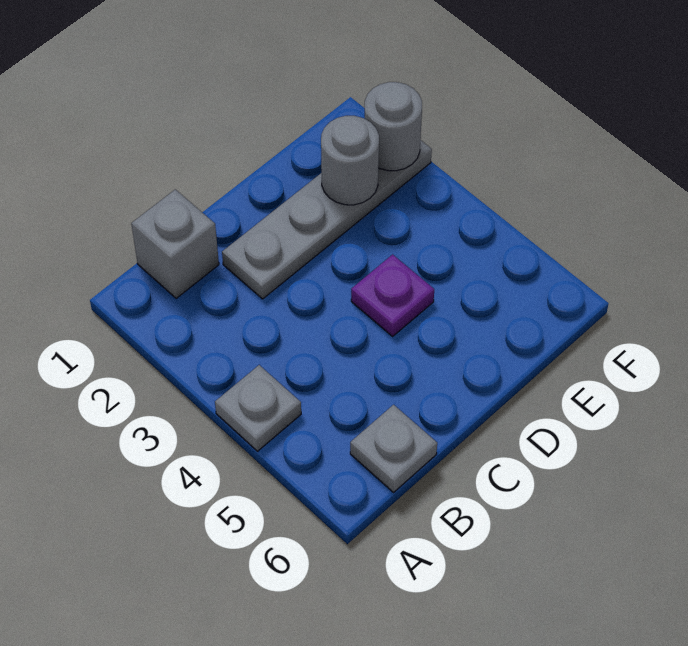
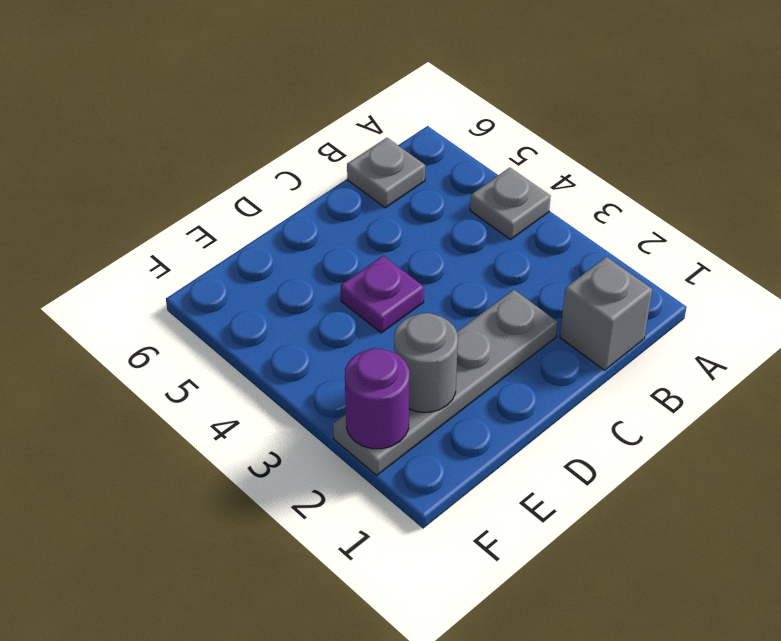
grey round brick F2 level 2 -> purple round brick F2 level 2

